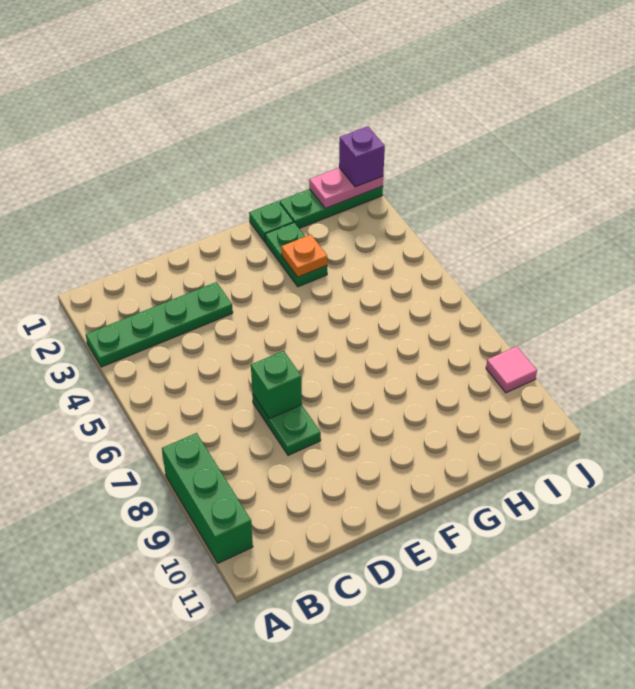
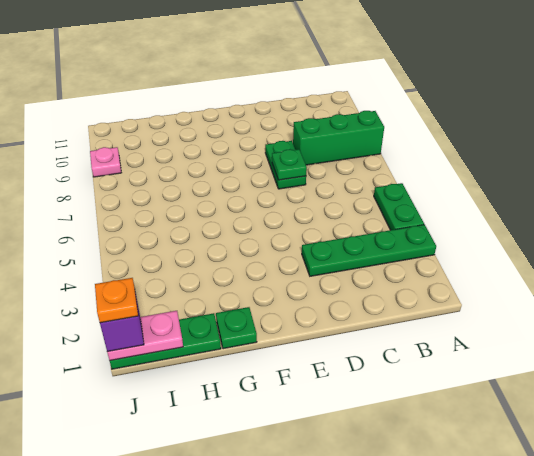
green brick A8:A10 level 1 -> green brick A8:C8 level 1
green brick D7 level 2 -> green plate D7 level 2
green plate G2:G3 level 1 -> green plate A4:A5 level 1
orange plate G3 level 2 -> orange plate J1 level 4
pink tile J9 level 1 -> pink plate J9 level 1

